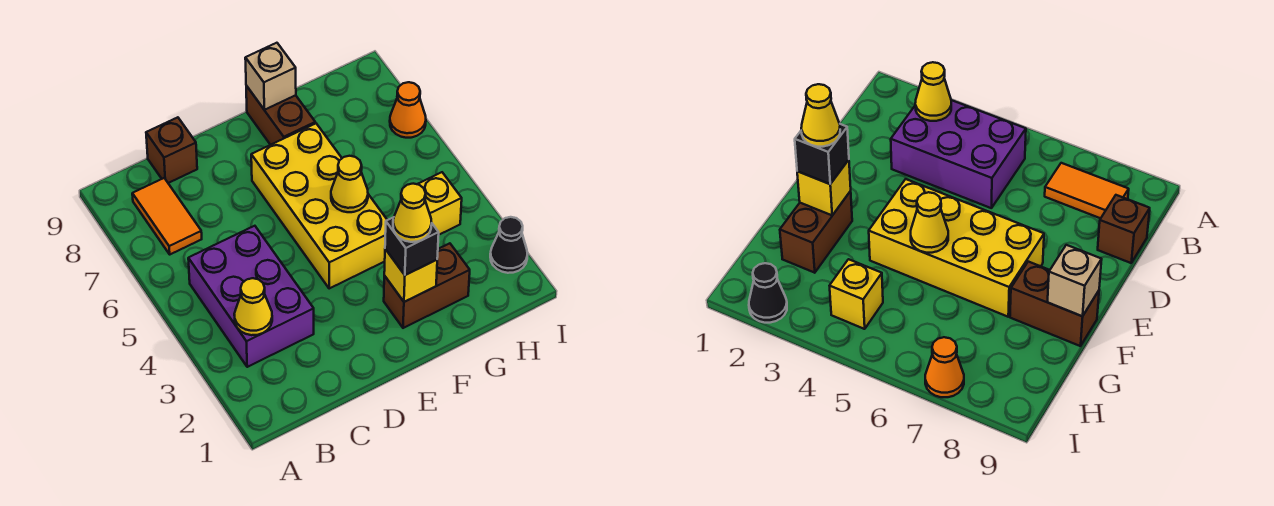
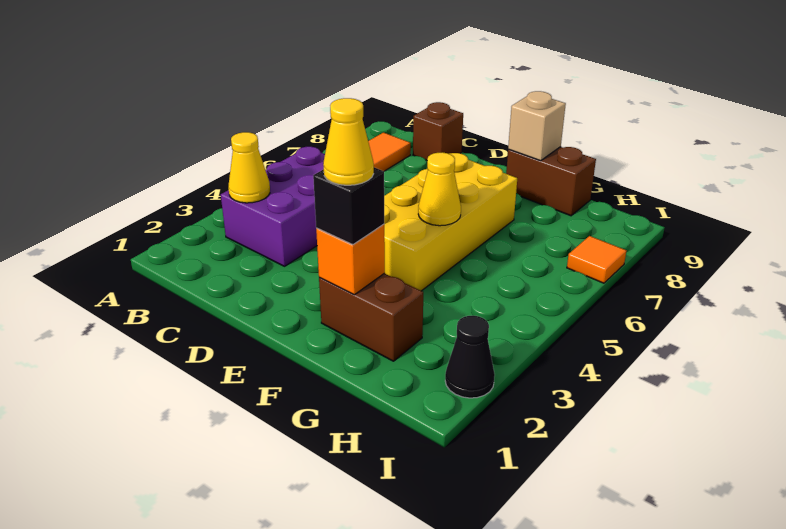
yellow brick F2 level 2 -> orange brick F2 level 2
brown brick F8:F9 level 1 -> brown brick F9:G9 level 1
yellow brick H4 level 1 -> none
orange cone I7 level 1 -> orange tile I7 level 1

